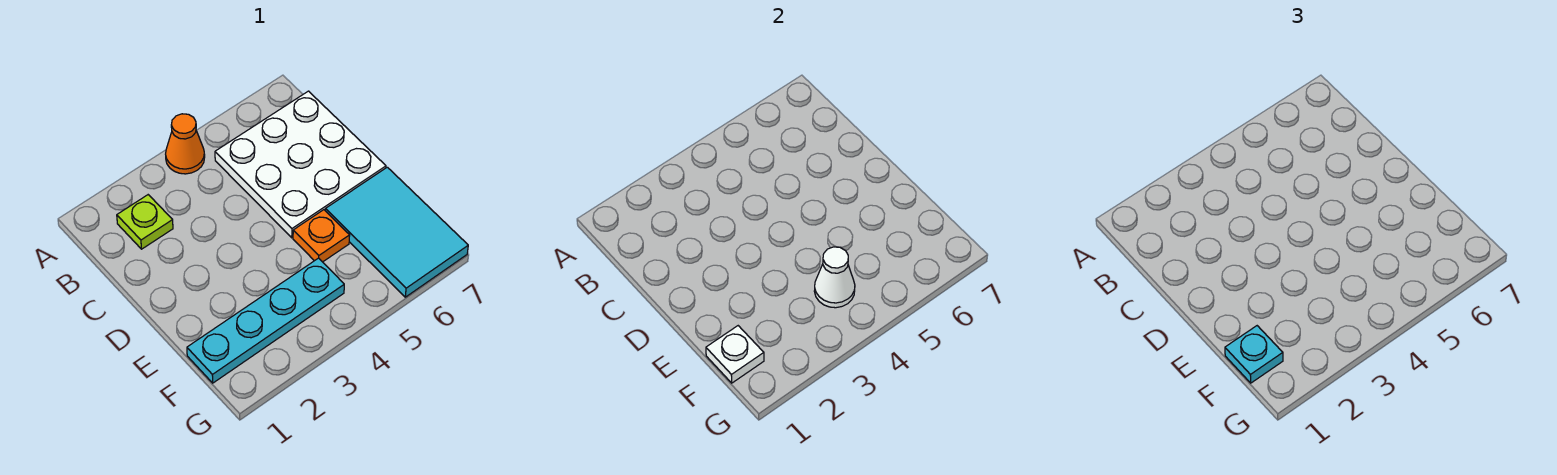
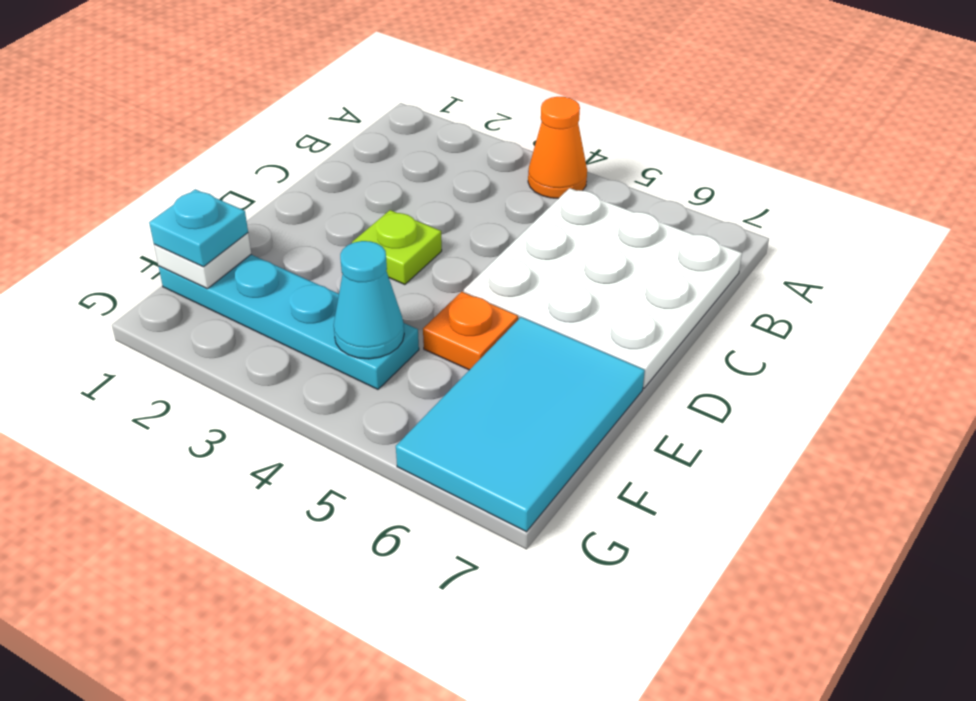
lime plate B2 level 1 -> lime plate D3 level 1
white cone F4 level 2 -> cyan cone F4 level 2

